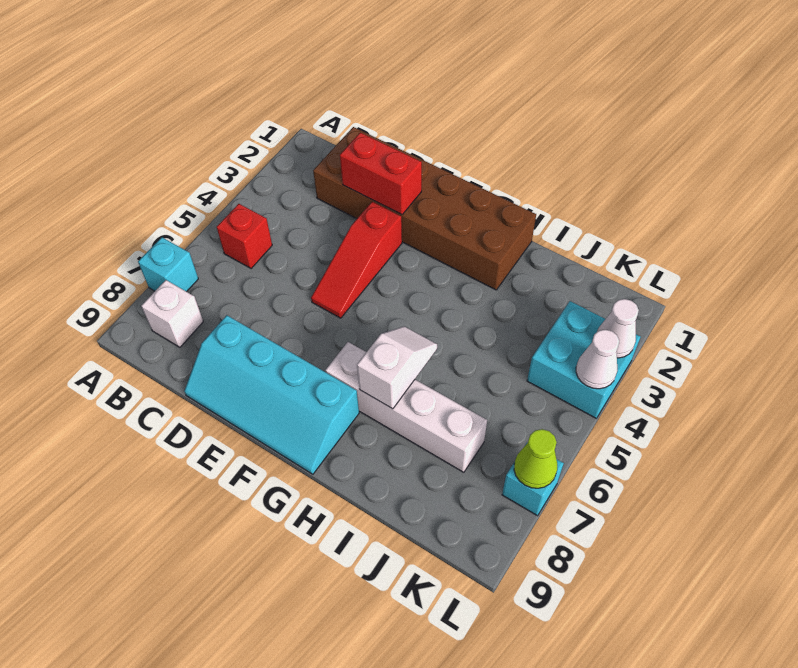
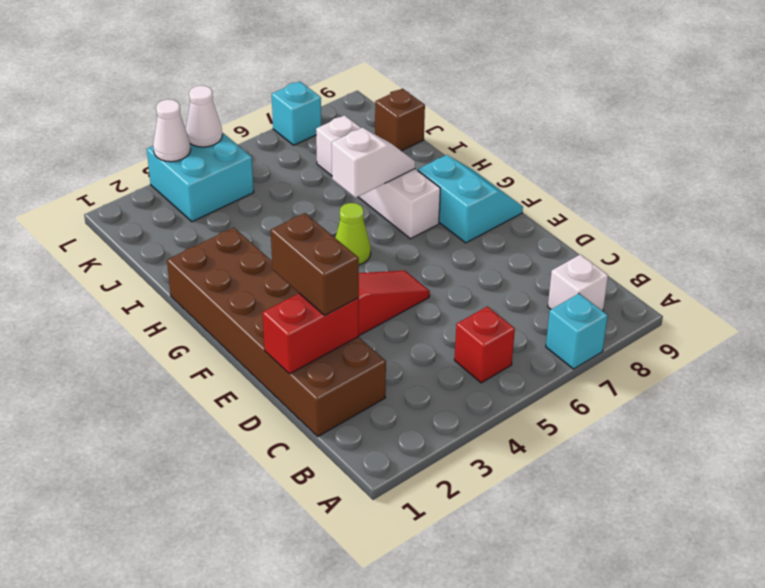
red brick D2:E2 level 2 -> red brick D1:D2 level 2
none -> brown brick D2:E2 level 3
cyan slope D8:G9 level 1 top 8 -> cyan slope F8:G9 level 1 top 8
white slope H6:H7 level 2 top 7 -> white slope H6:H7 level 2 top 6
none -> brown brick J9 level 1
lime cone L7 level 2 -> lime cone G5 level 1

